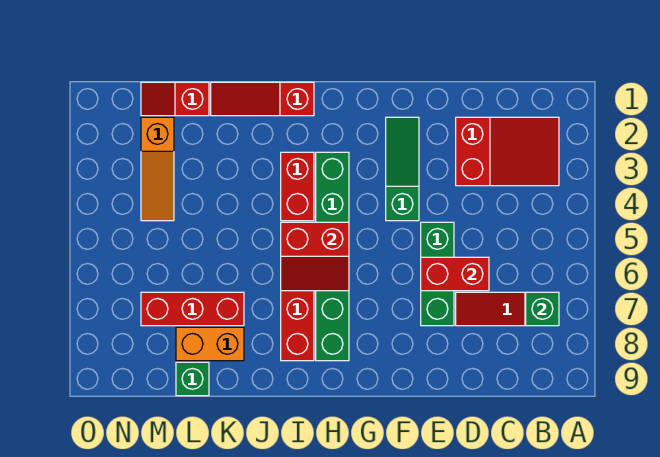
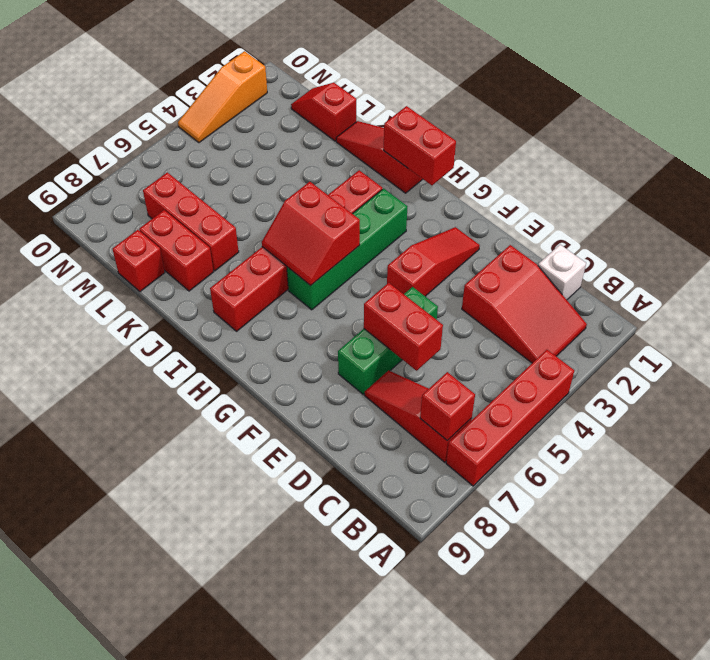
none -> red brick A4:A7 level 1
green brick B7 level 2 -> red brick B7 level 2
none -> white brick C1 level 1
green slope F2:F4 level 1 top 4 -> red slope F2:F4 level 1 top 4
none -> red brick H1:I1 level 2
green brick H3:H8 level 1 -> green brick H3:H6 level 1
orange brick K8:L8 level 1 -> red brick K8:L8 level 1
green brick L9 level 1 -> red brick L9 level 1
orange slope M2:M4 level 1 top 2 -> orange slope O2:O4 level 1 top 2

